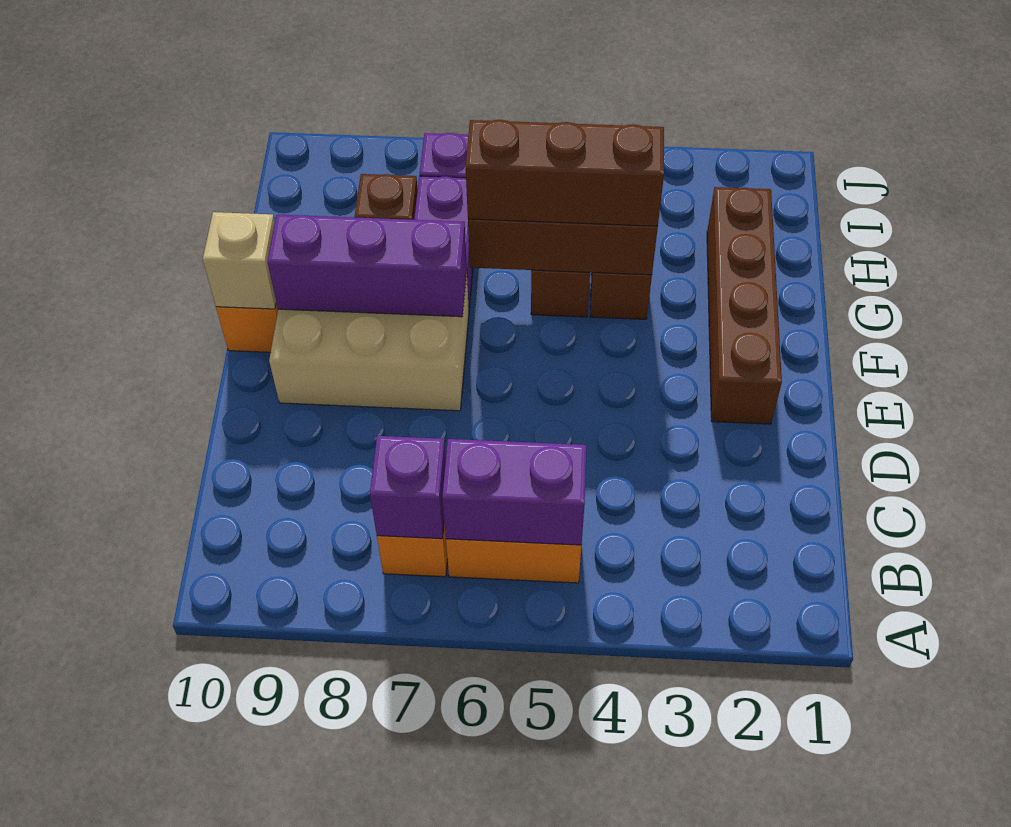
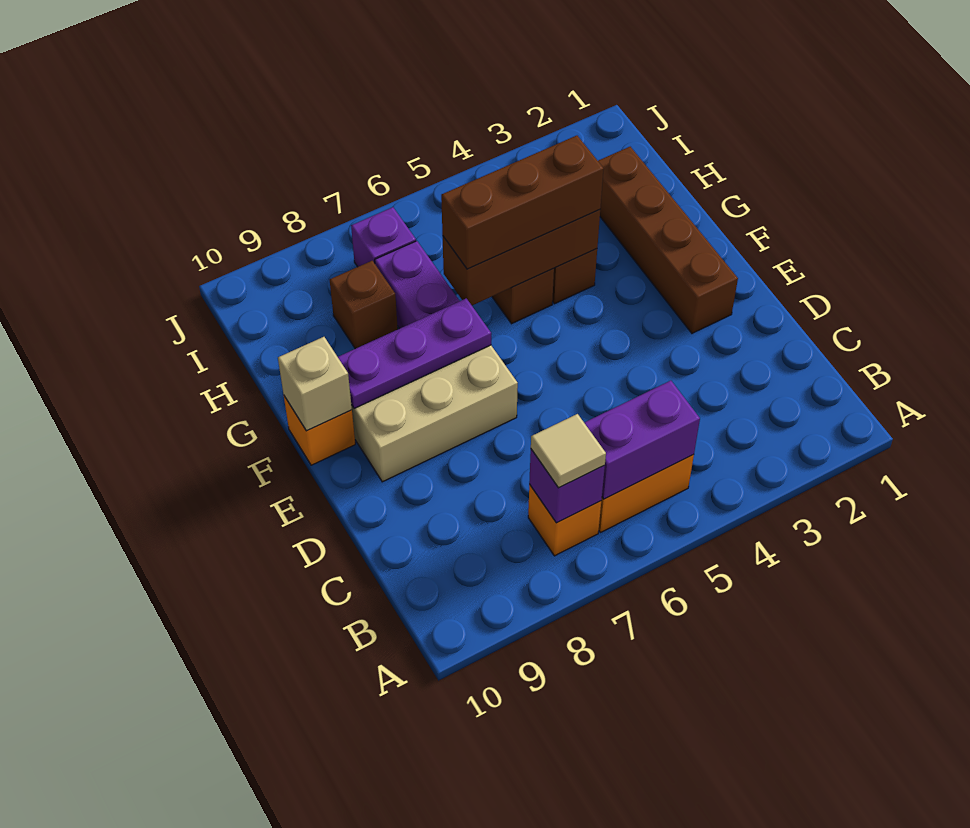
none -> tan tile B7 level 3
purple brick F7:F9 level 2 -> purple plate F7:F9 level 2

